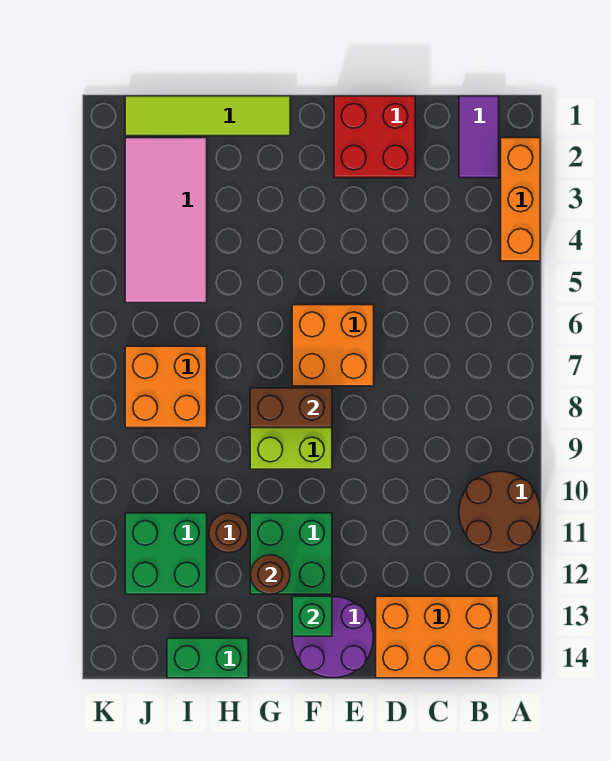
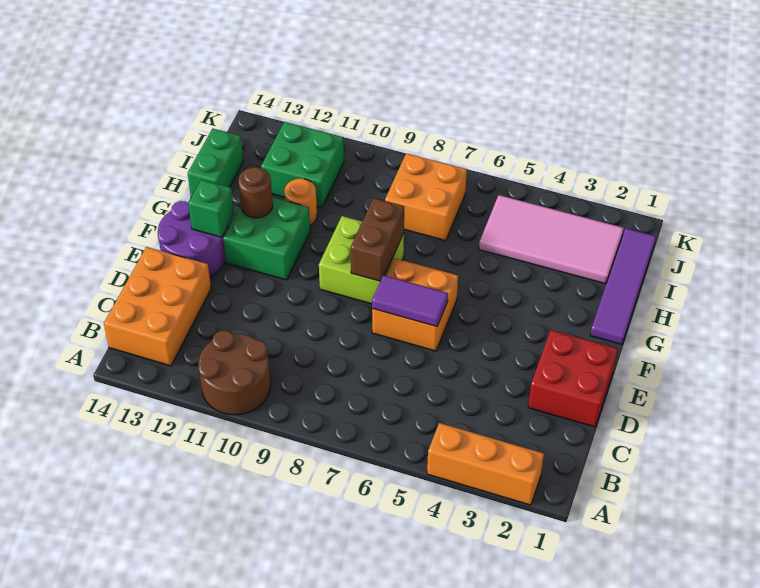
purple tile B1:B2 level 1 -> purple tile E6:E7 level 2
lime tile G1:J1 level 1 -> purple tile G1:J1 level 1
brown round brick H11 level 1 -> orange round brick H11 level 1

